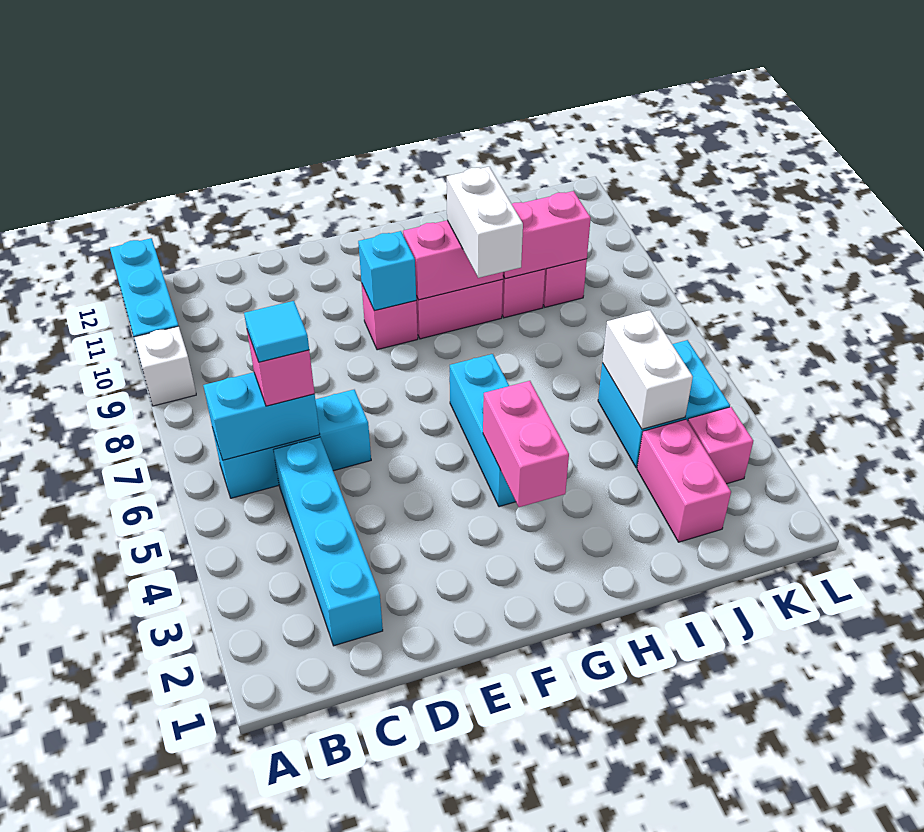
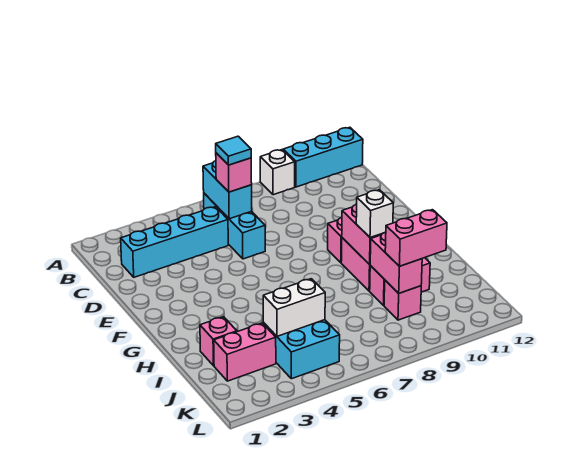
cyan brick F9 level 2 -> none
pink brick G3:G4 level 2 -> pink brick J9:J10 level 3
cyan brick G4:G6 level 1 -> none
white brick H8:H9 level 3 -> white brick H9 level 3
pink brick K3 level 1 -> pink brick I2 level 1

